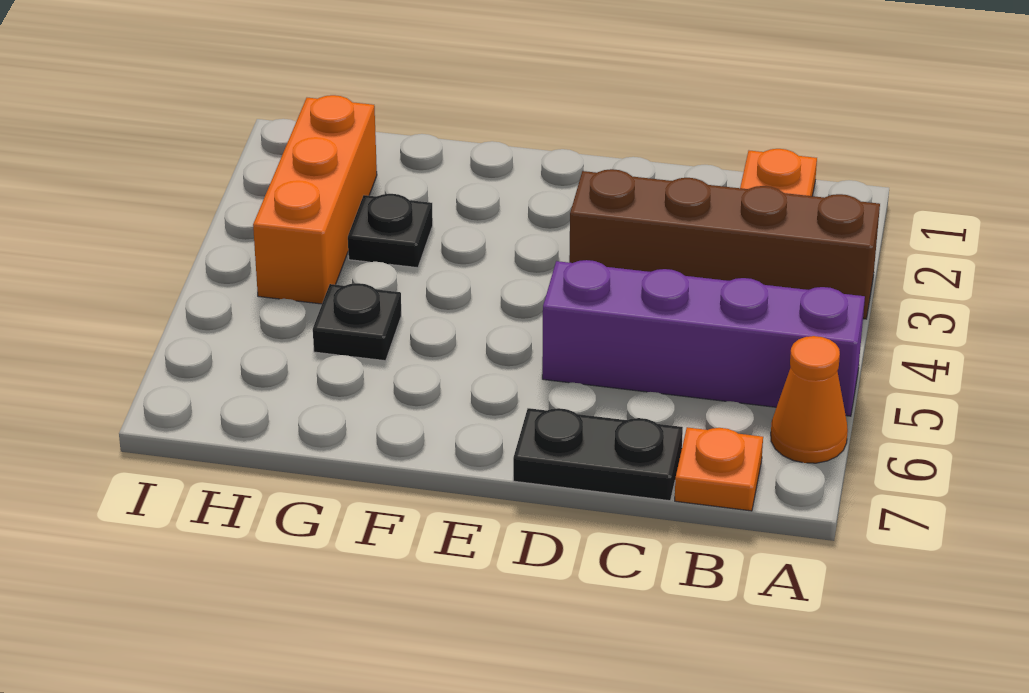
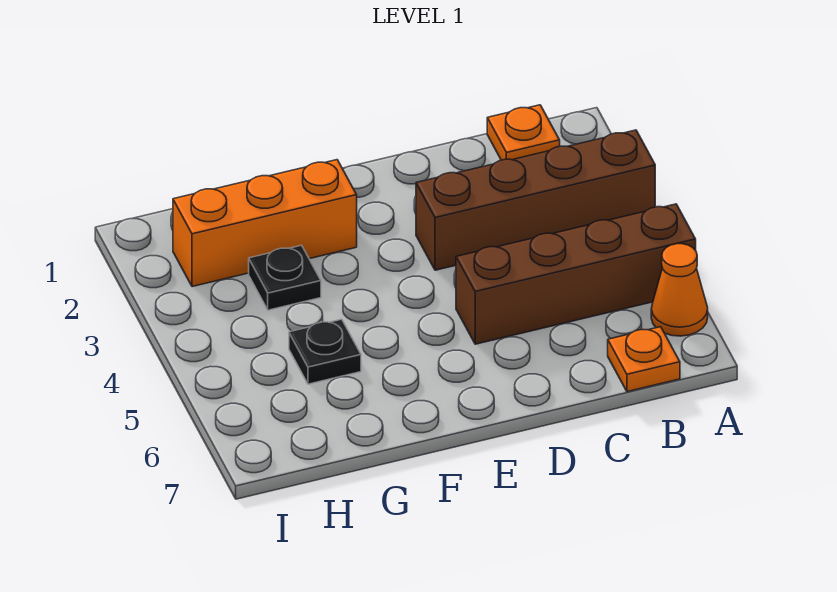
purple brick A5:D5 level 1 -> brown brick A5:D5 level 1
black plate C7:D7 level 1 -> none
orange brick H2:H4 level 1 -> orange brick F2:H2 level 1

